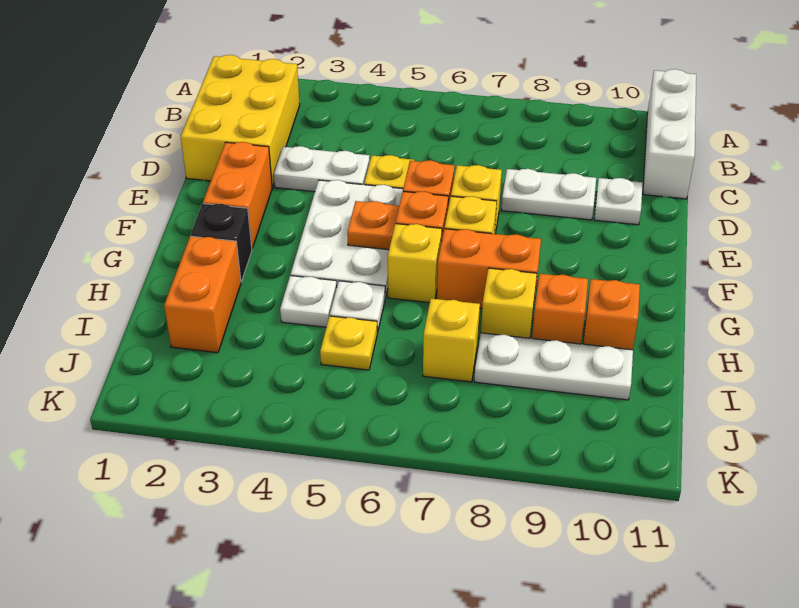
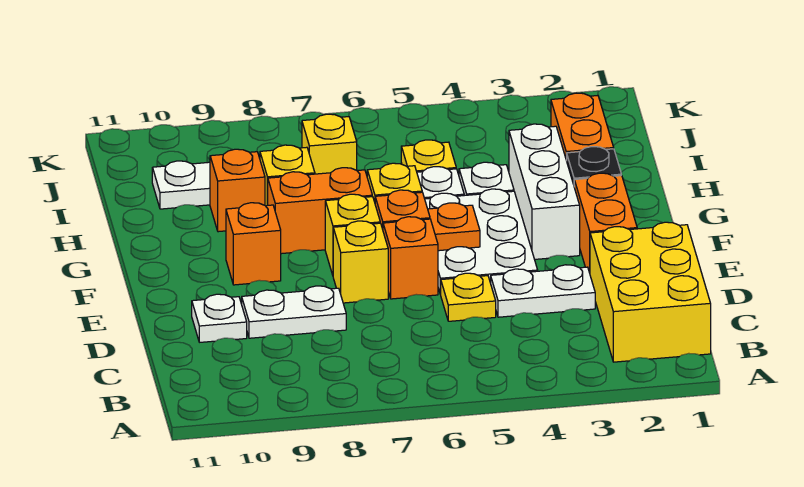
white brick A11:C11 level 1 -> white brick F3:H3 level 1
orange brick H10 level 1 -> orange brick F9 level 1

